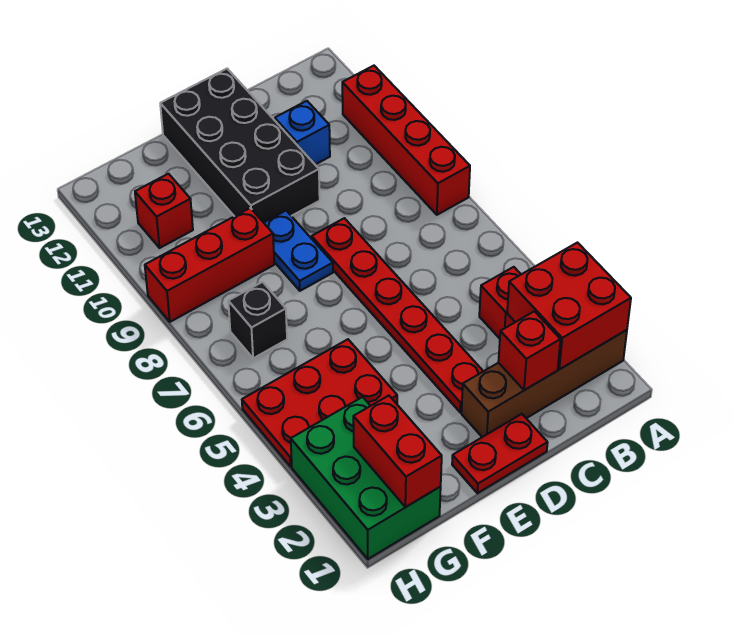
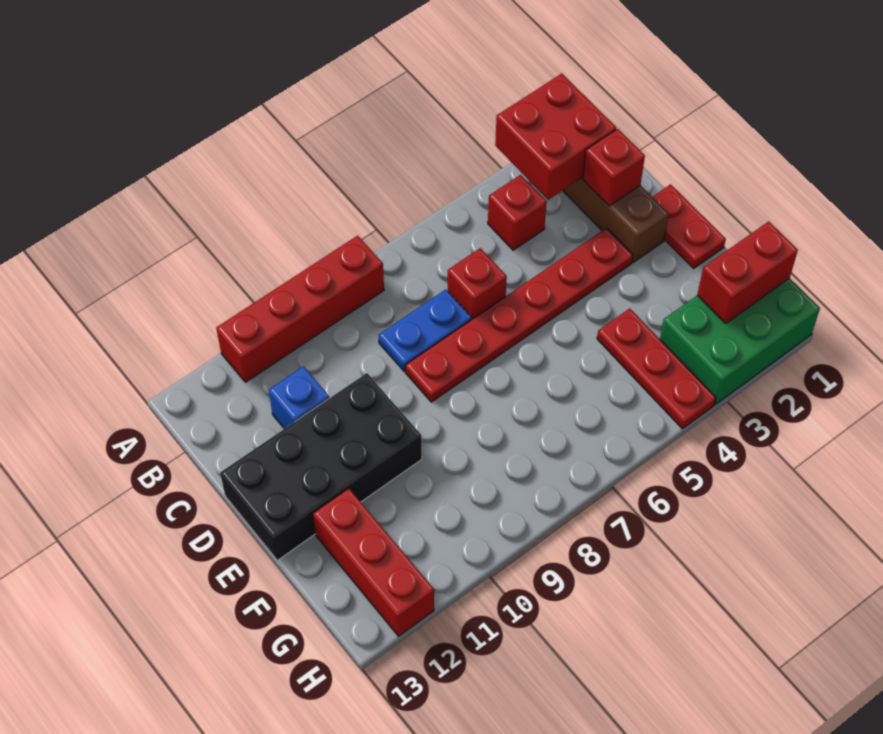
blue plate E8:E9 level 1 -> blue plate C7:C8 level 1
red plate F4:H5 level 1 -> red plate F4:H4 level 1
red brick F9:H9 level 1 -> red brick F12:H12 level 1
black brick G7 level 1 -> none
red brick G11 level 1 -> red brick C6 level 1

